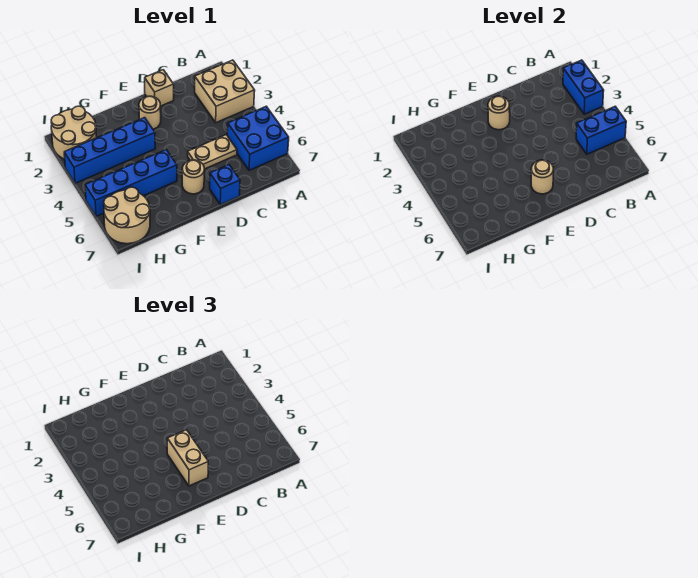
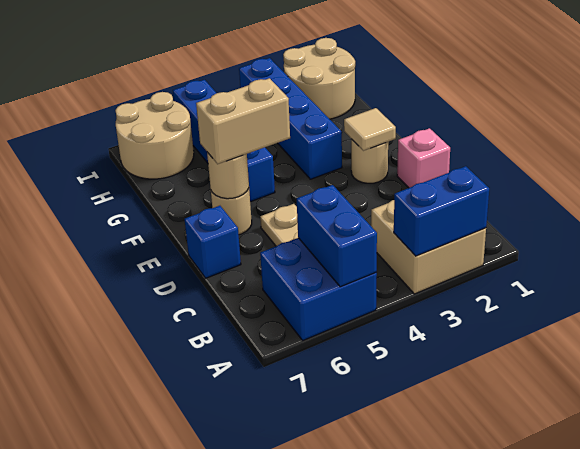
tan brick D1 level 1 -> pink brick D1 level 1
tan round brick E2 level 2 -> tan tile E2 level 2

